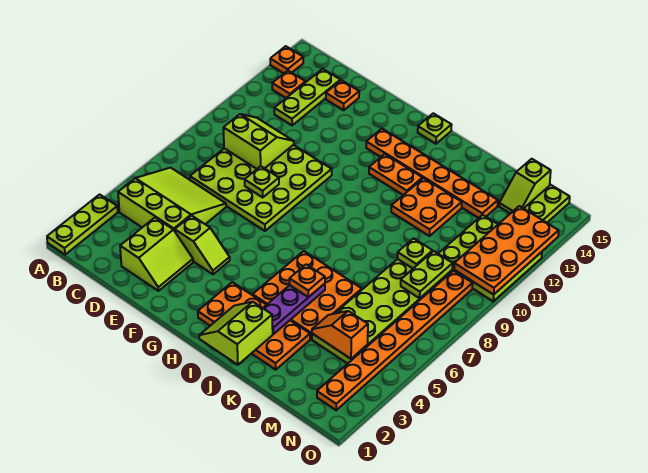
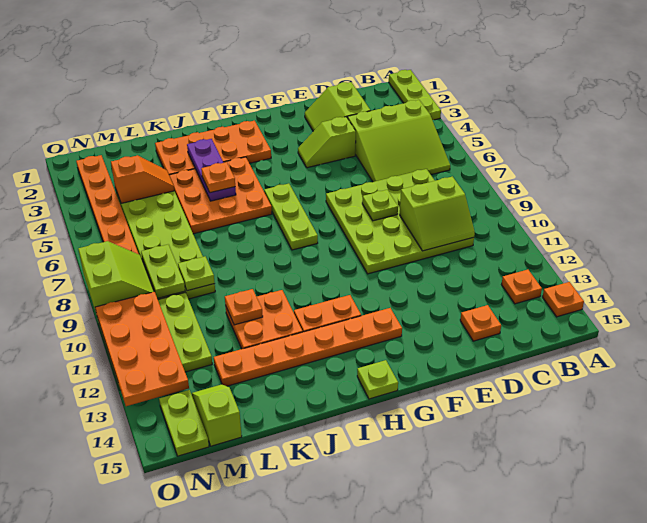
lime plate C12:C14 level 1 -> lime plate H6:H8 level 1
lime slope I1:J2 level 2 top J -> lime slope N8:O9 level 2 top O
none -> orange plate K11 level 2

